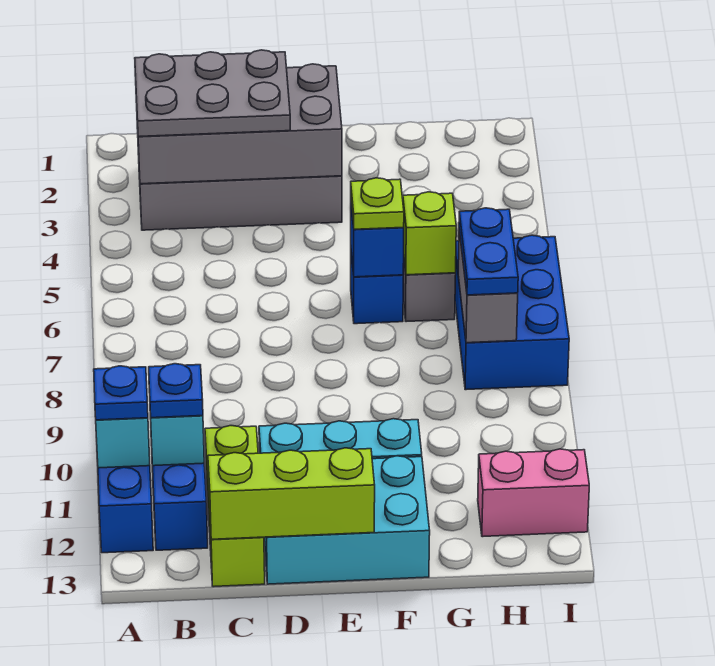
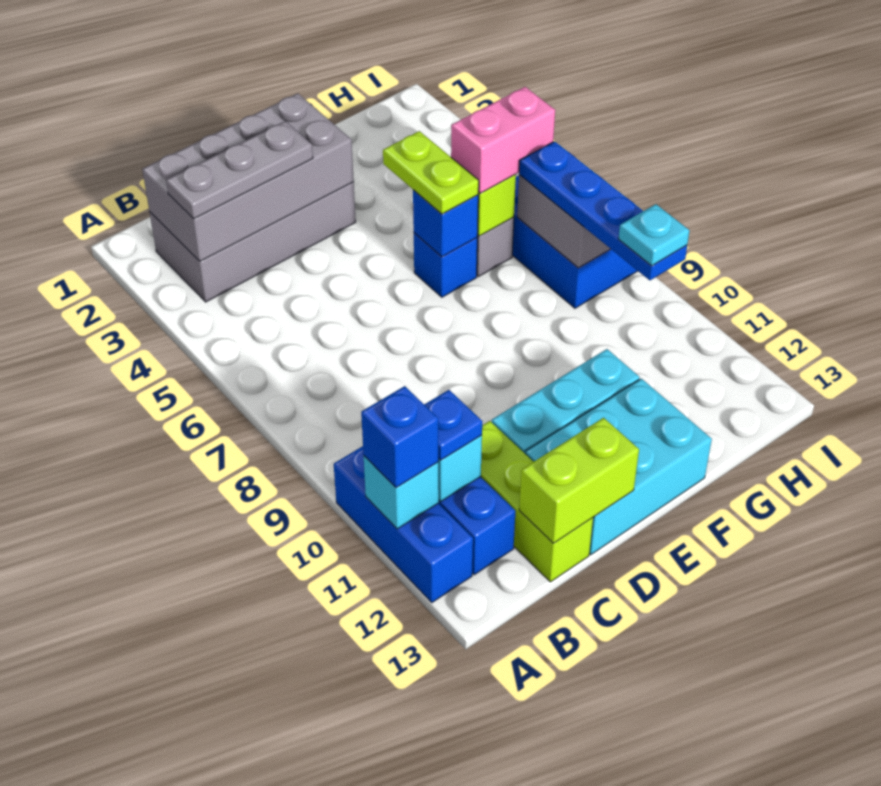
blue plate A11 level 3 -> blue brick A11 level 3
grey plate B2:D3 level 3 -> grey plate B3:D3 level 3
lime brick C13:E13 level 2 -> lime brick C13:D13 level 2
lime plate F6 level 3 -> lime plate F5:F6 level 3
blue plate H7:H8 level 3 -> blue plate H7:H10 level 3
none -> cyan plate H10 level 4
pink brick H12:I12 level 1 -> pink brick G6:H6 level 3

